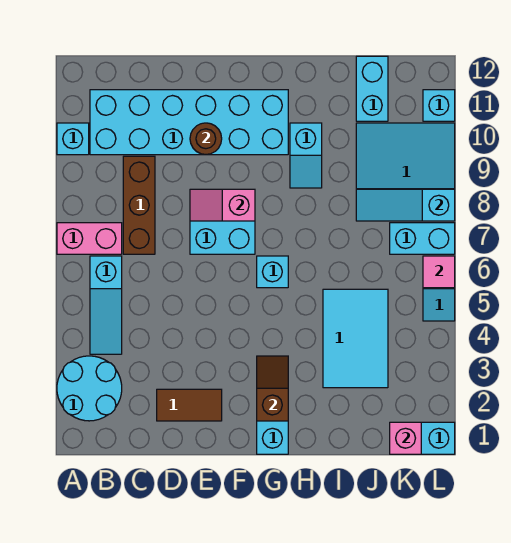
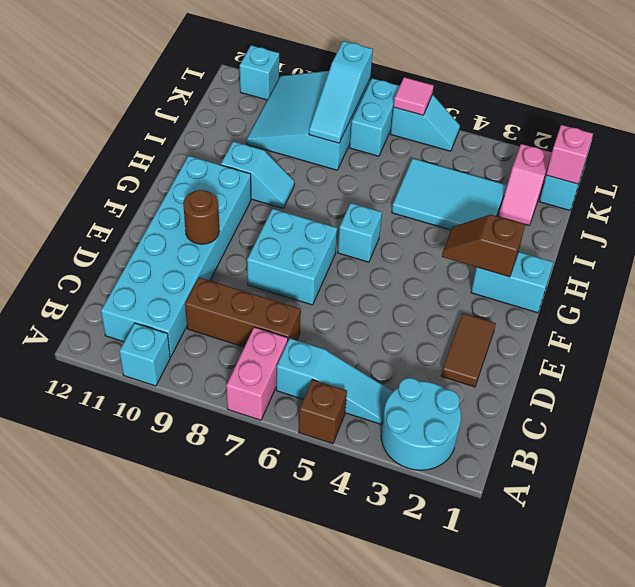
none -> brown brick A5 level 1
pink slope E8:F8 level 2 top F -> pink slope J2:K2 level 1 top K
cyan brick J11:J12 level 1 -> none

